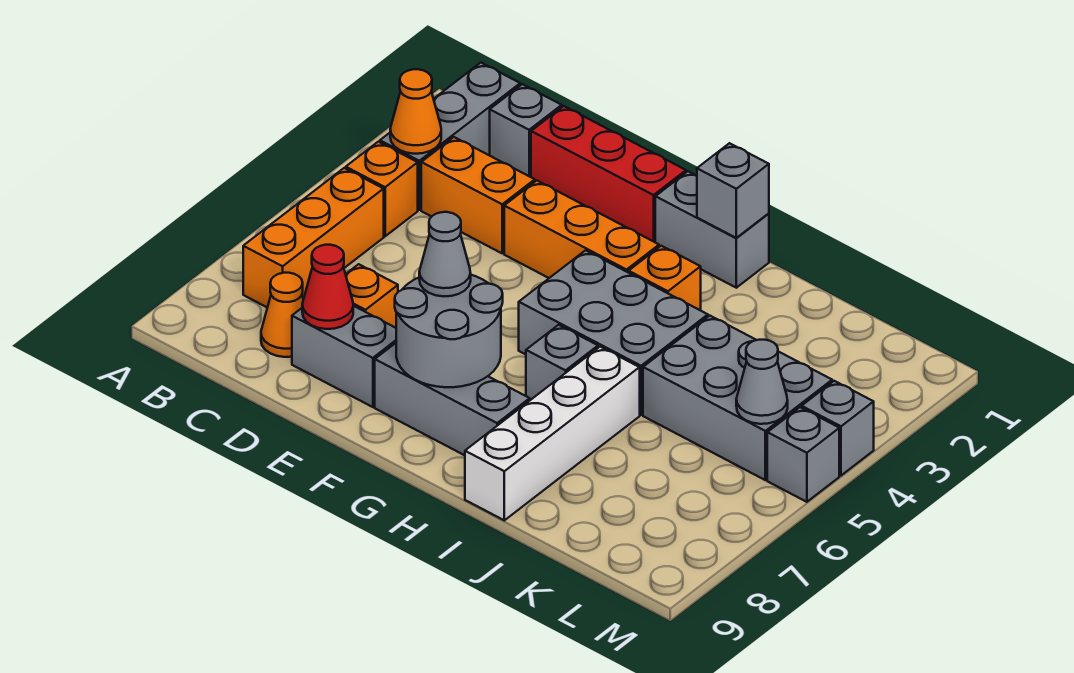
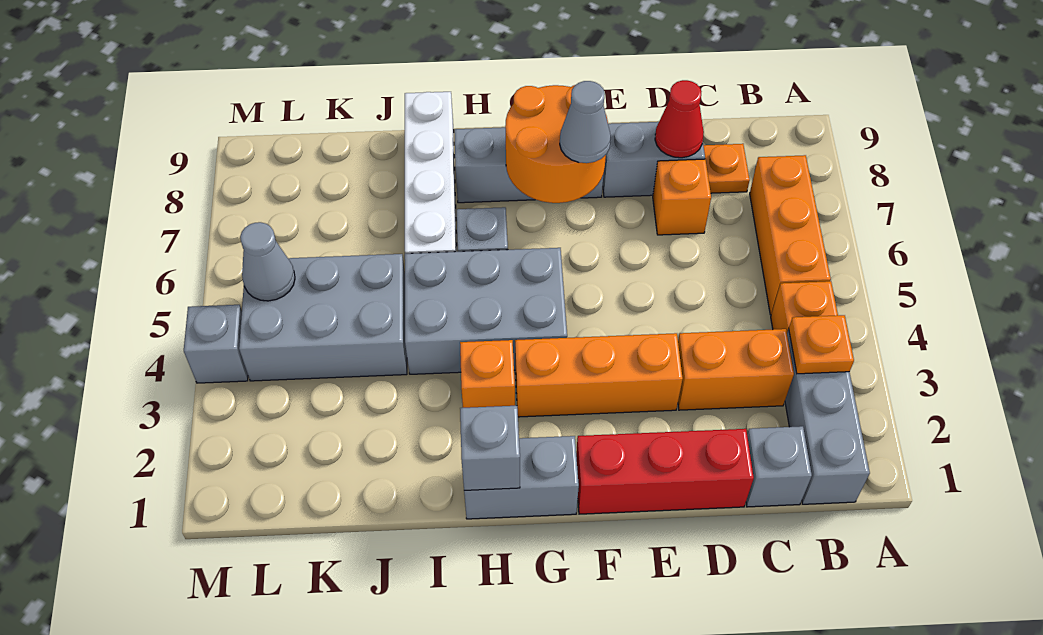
orange cone B3 level 2 -> orange plate B3 level 2
orange cone C8 level 1 -> orange plate C8 level 1
grey round brick F7:G8 level 2 -> orange round brick F7:G8 level 2
grey brick M5 level 1 -> none

